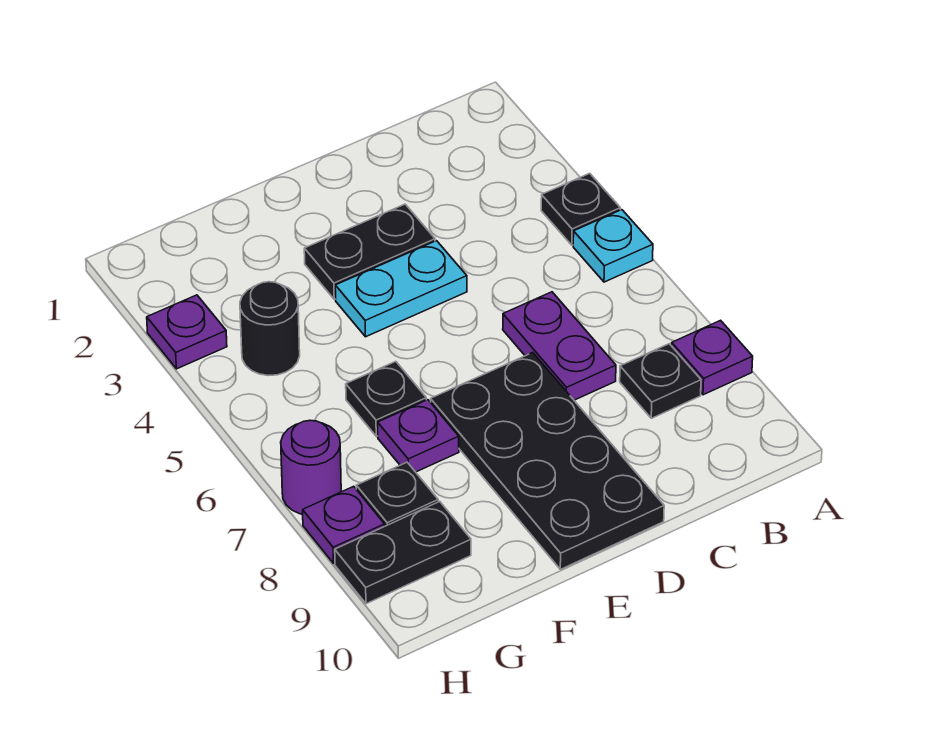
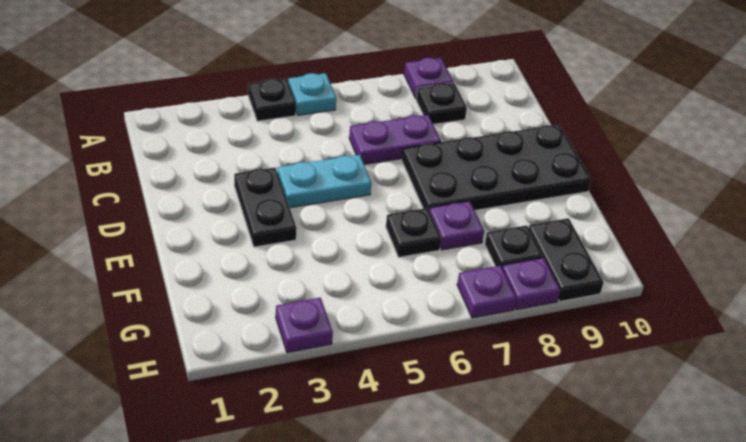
cyan plate D4:E4 level 1 -> cyan plate D4:D5 level 1
black round brick G4 level 1 -> none
purple round brick H7 level 1 -> purple plate H7 level 1

